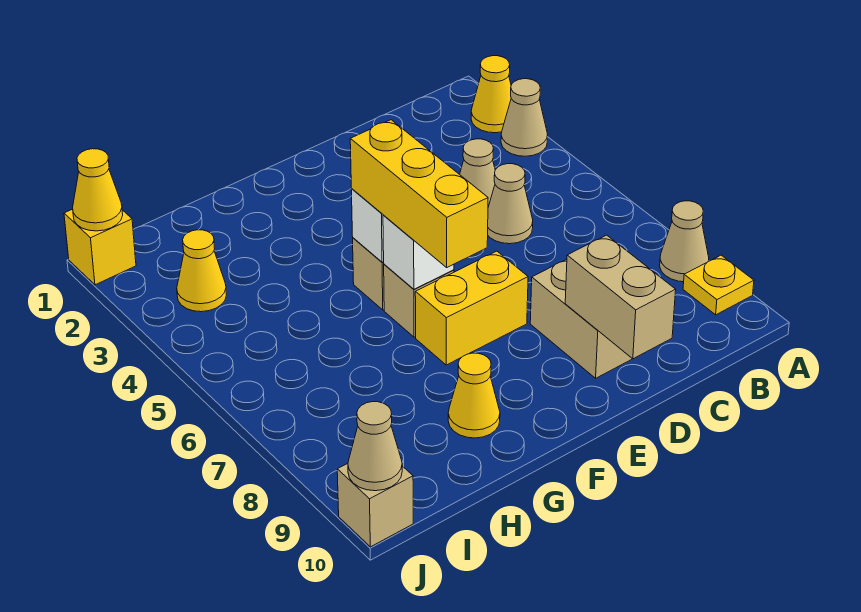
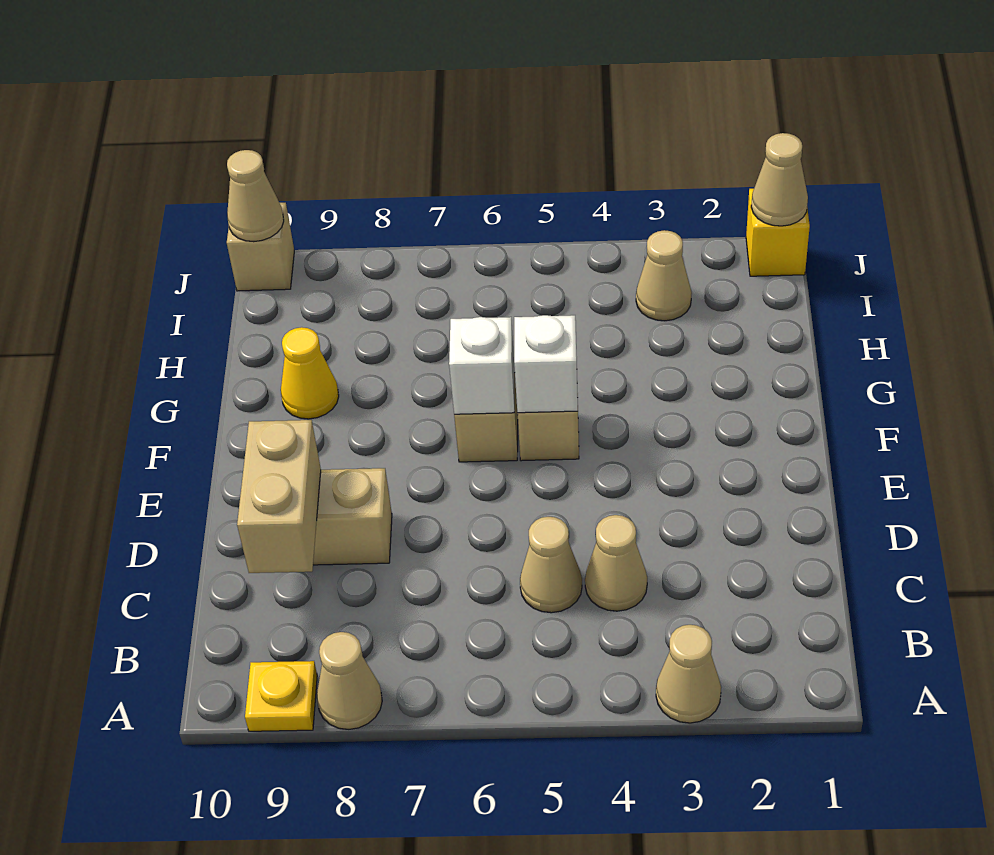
yellow cone A2 level 1 -> none
tan brick D9:D10 level 2 -> tan brick C9:D9 level 2
yellow brick E7:F7 level 1 -> none
yellow brick F5:F7 level 3 -> none
yellow cone I3 level 1 -> tan cone I3 level 1
yellow cone J1 level 2 -> tan cone J1 level 2

